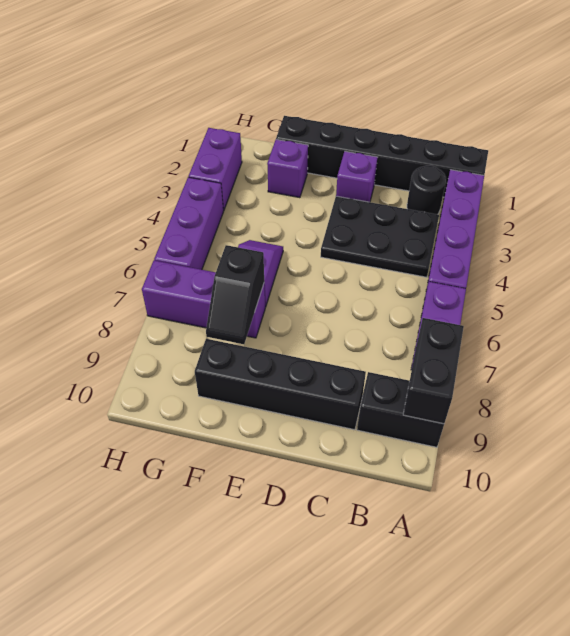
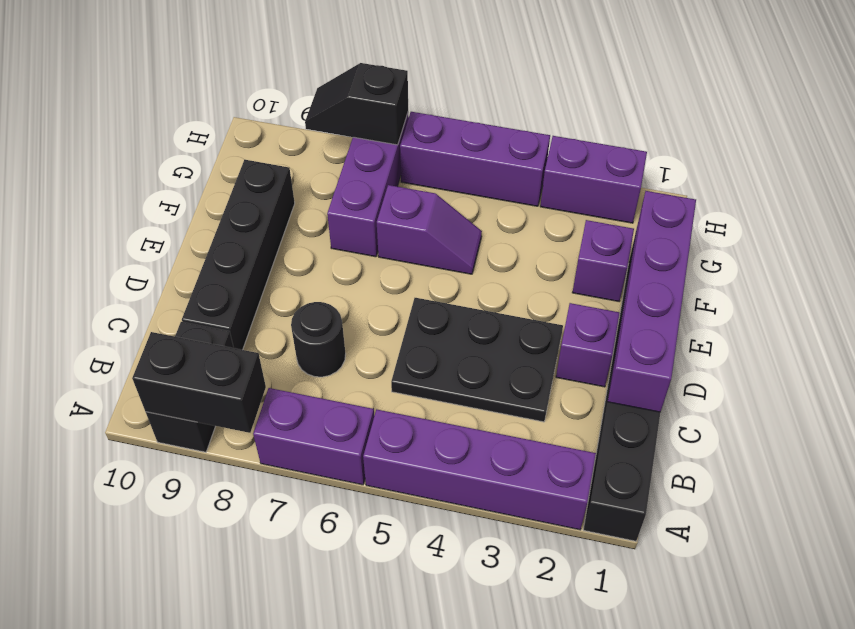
black round brick B2 level 1 -> black round brick C7 level 1
black plate B3:D4 level 1 -> black plate C3:D5 level 1
none -> purple brick C1:F1 level 2
black slope F7:F8 level 2 top 7 -> black slope H7:H8 level 2 top 7

